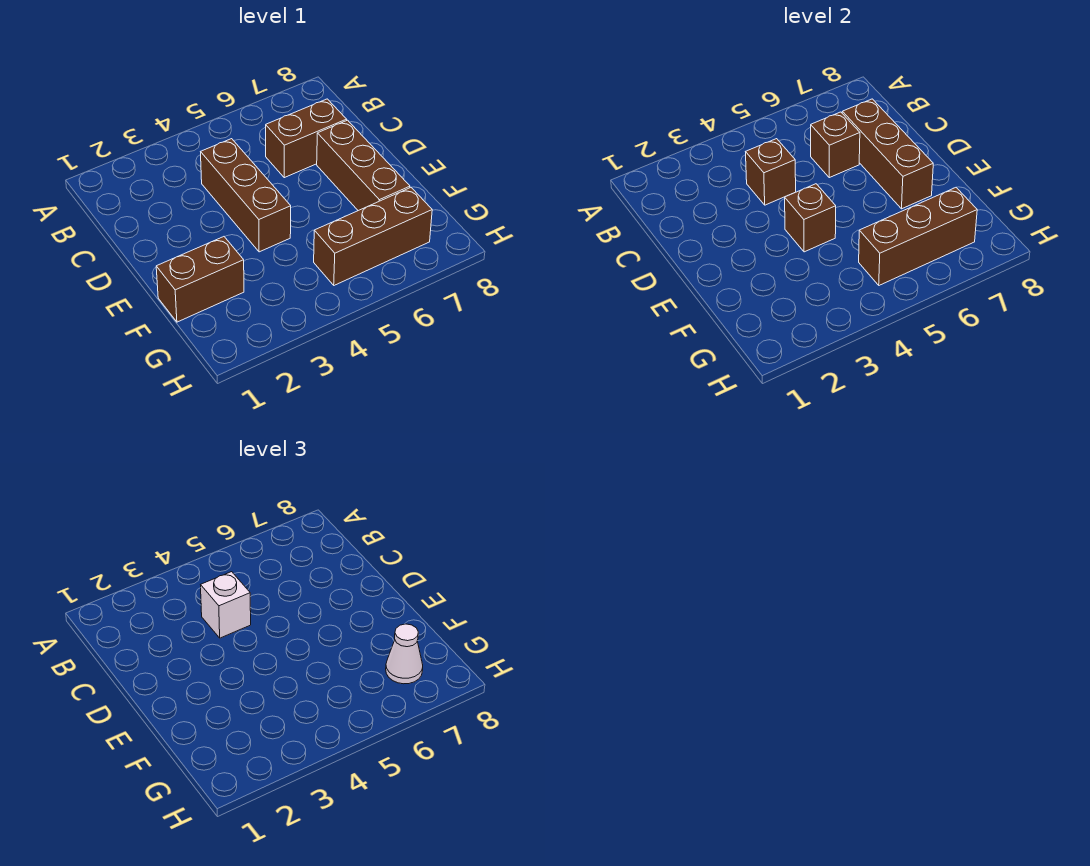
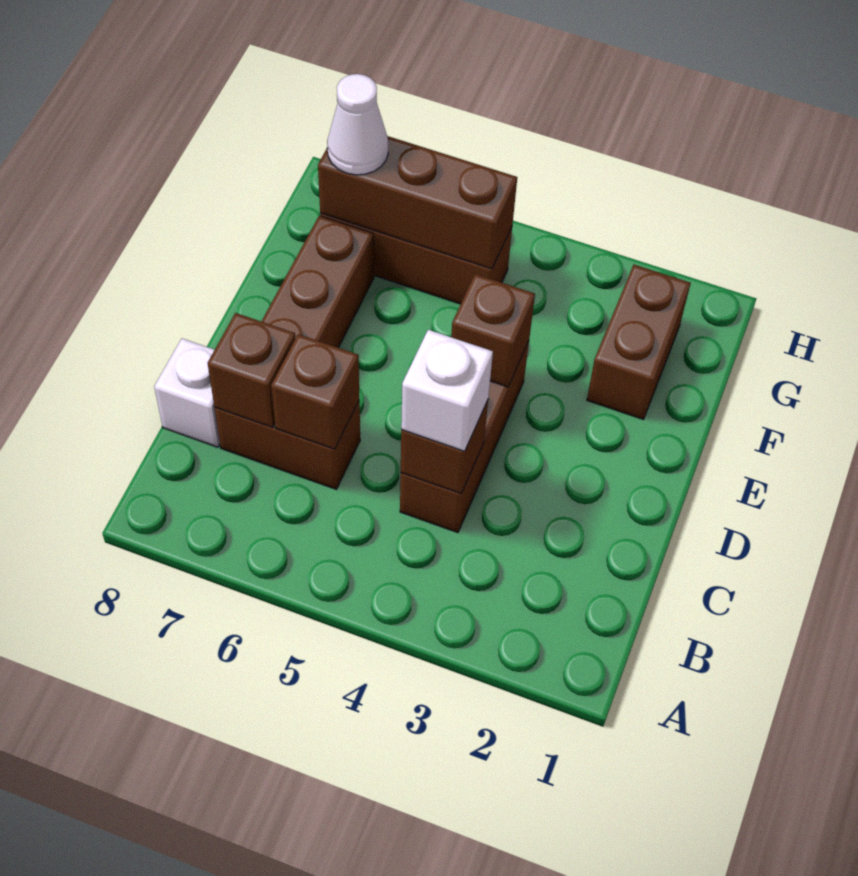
brown brick C7:E7 level 2 -> brown brick C7 level 2
none -> white brick C8 level 1
brown brick F1:F2 level 1 -> brown brick F2:G2 level 1

